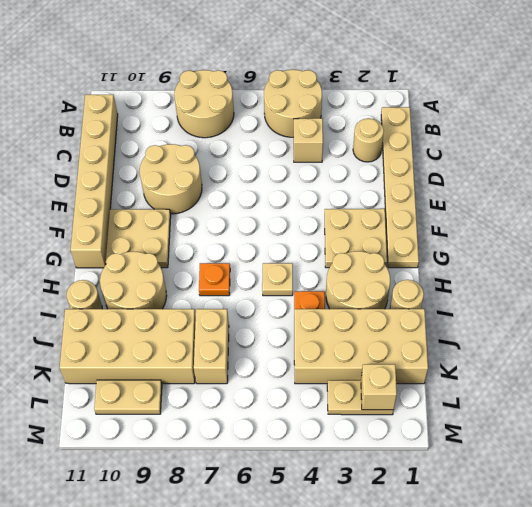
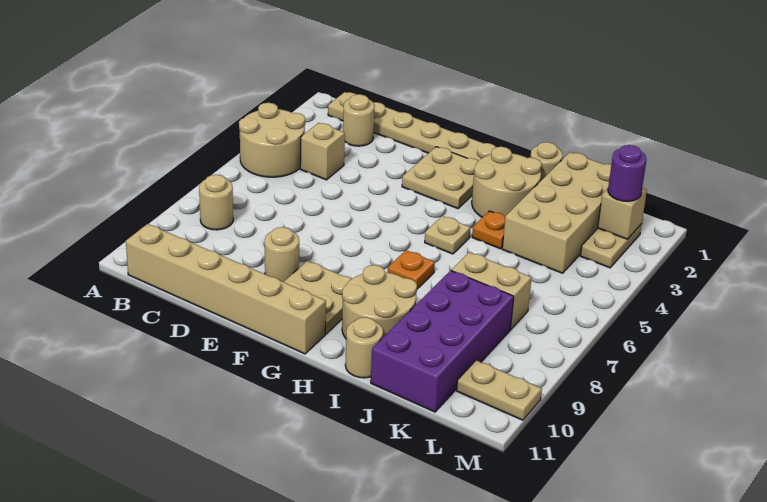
tan round brick A7:B8 level 1 -> tan round brick B8 level 1
tan round brick D8:E9 level 1 -> tan round brick E9 level 1
tan brick J8:K11 level 1 -> purple brick J8:K11 level 1
none -> purple round brick L2 level 3
tan plate L9:L10 level 1 -> tan plate L10:M10 level 1

